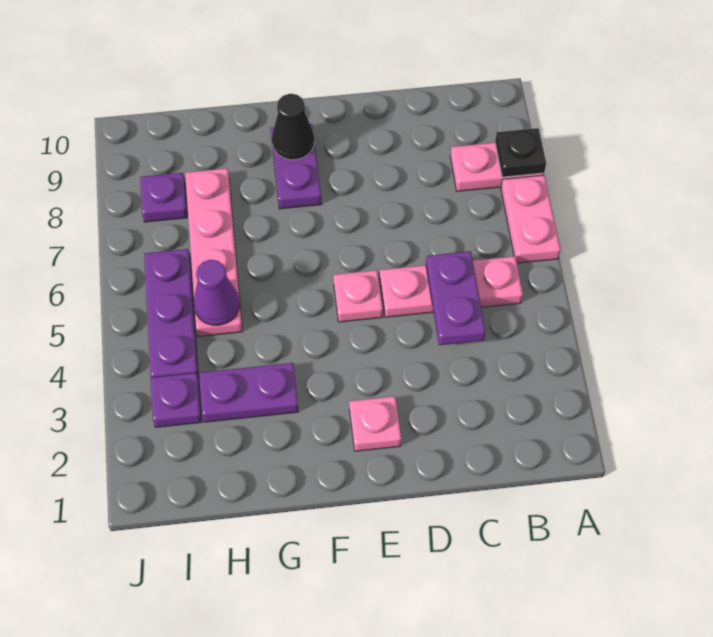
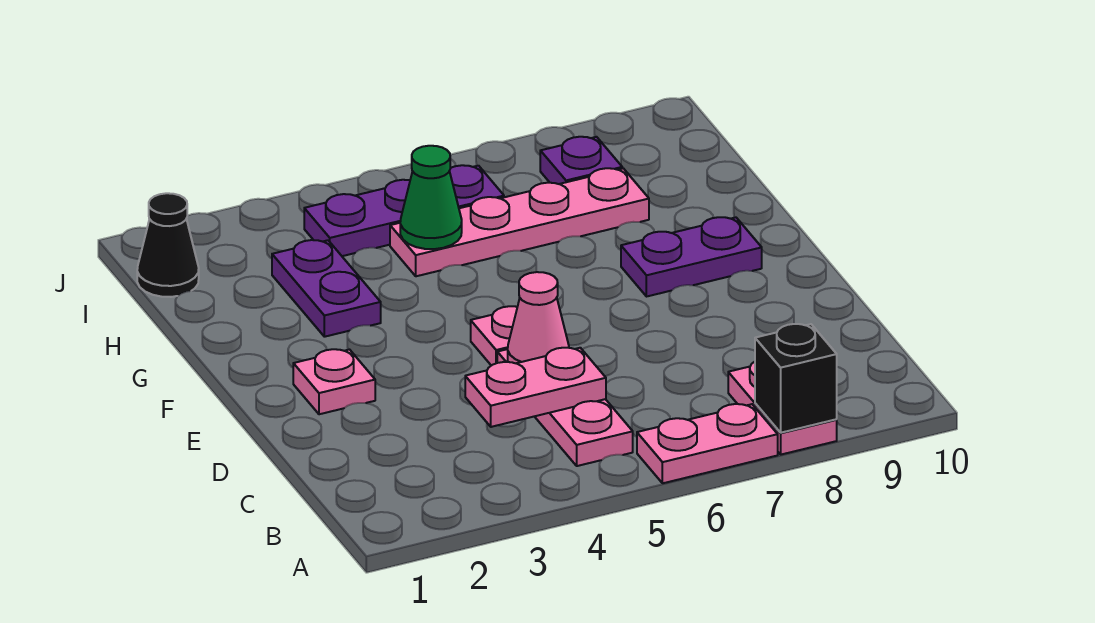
black plate A8 level 2 -> black brick A8 level 2
purple plate C4:C5 level 2 -> pink plate C4:C5 level 2
none -> pink cone D5 level 2
black cone F9 level 2 -> black cone I1 level 1
purple cone H5 level 2 -> green cone H5 level 2
purple plate I3 level 1 -> none

